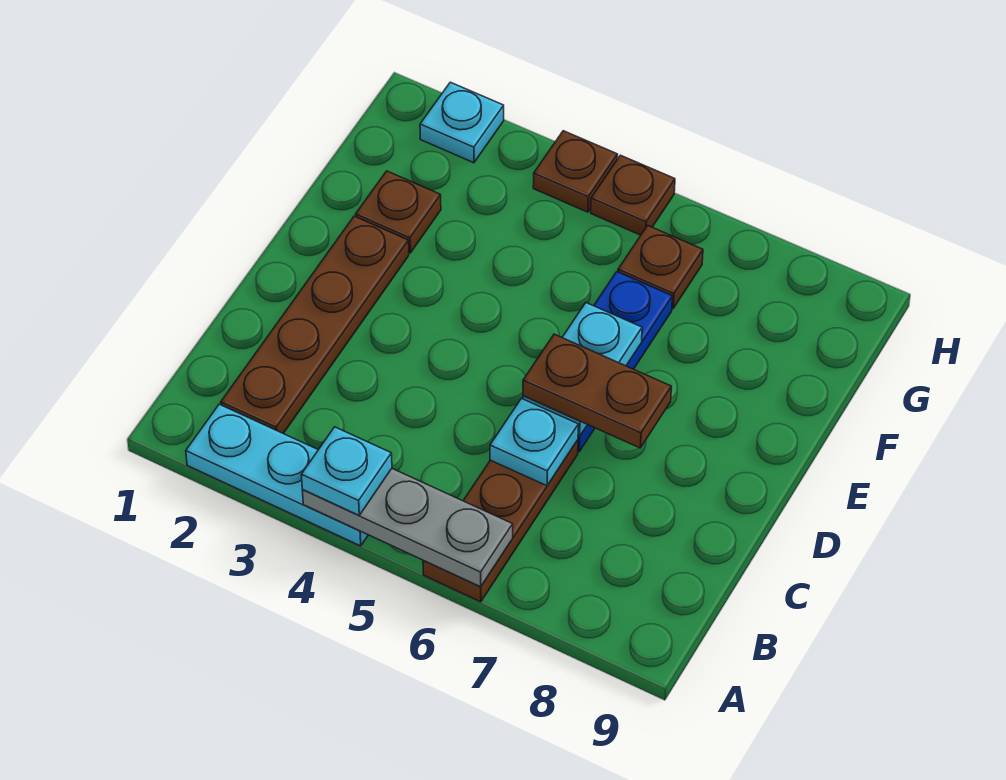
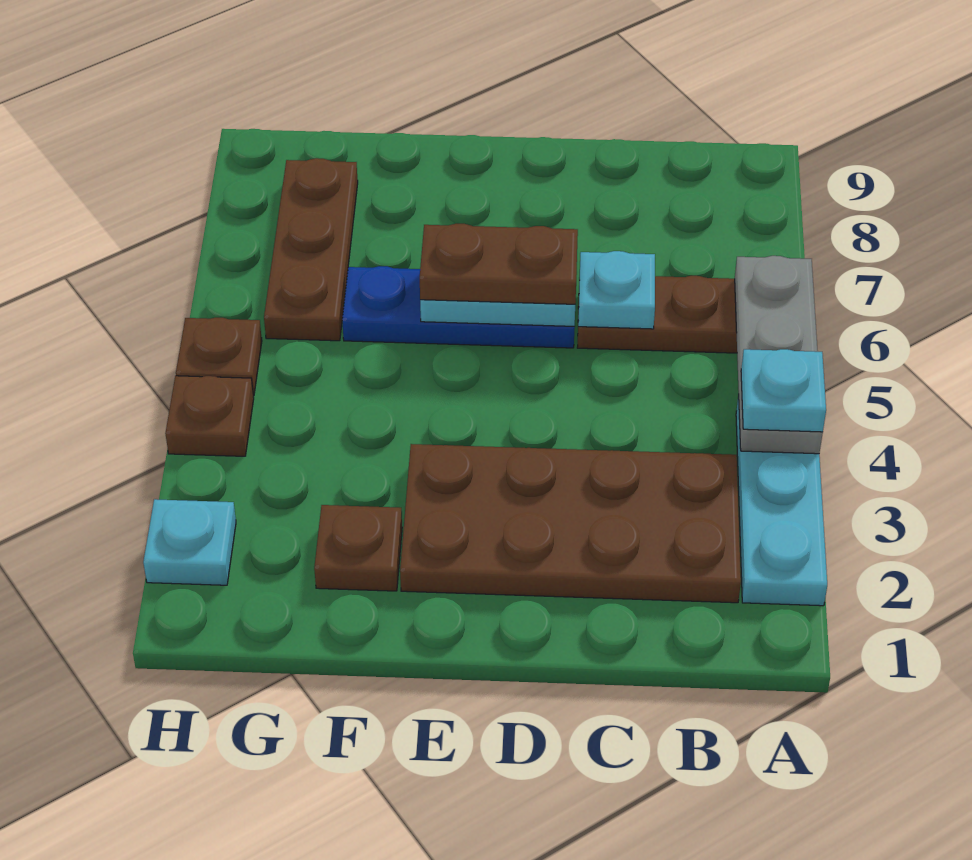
brown plate B2:E2 level 1 -> brown plate B2:E3 level 1
brown plate D6:D7 level 3 -> brown plate D6:E6 level 3
brown plate G6 level 1 -> brown plate G6:G8 level 1

